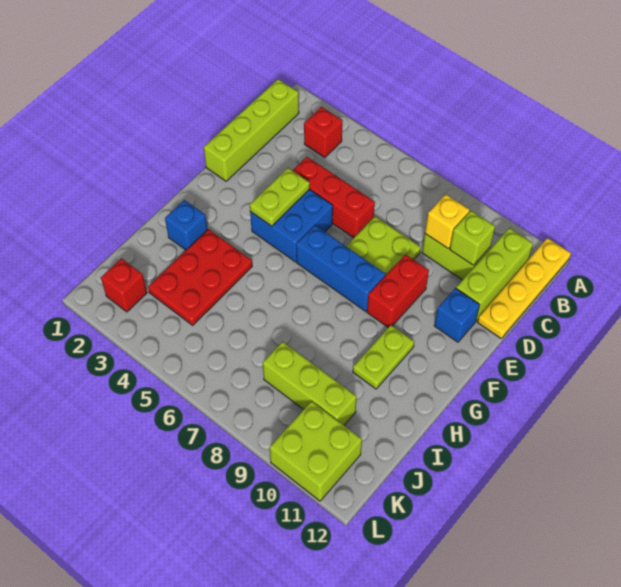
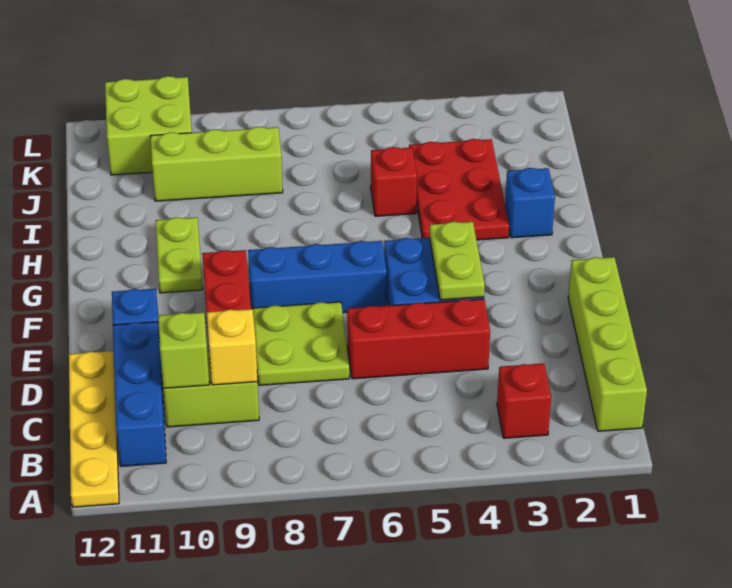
lime brick B11:D11 level 1 -> blue brick B11:D11 level 1
red brick K2 level 1 -> red brick I5 level 1

